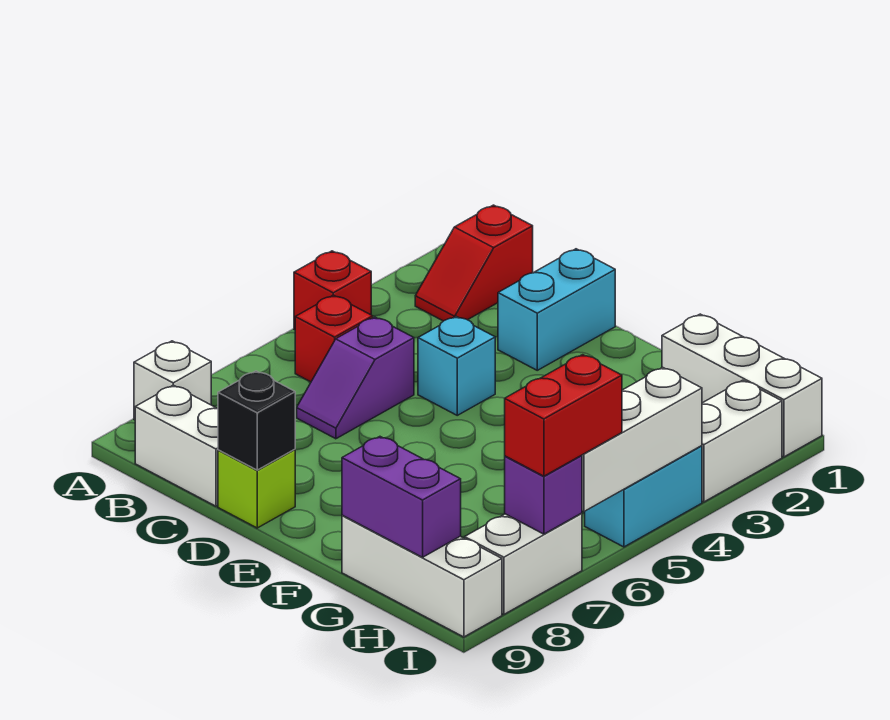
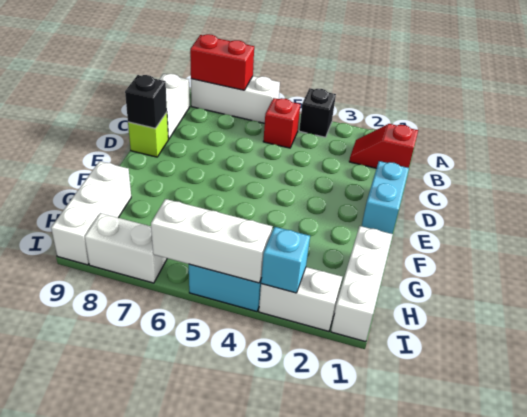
red brick A4 level 1 -> black brick A4 level 1
white brick A8 level 1 -> white brick A6:A8 level 1
purple slope C5:C6 level 1 top 5 -> none
cyan brick D1:D2 level 1 -> cyan brick D1:E1 level 1
cyan brick D4 level 1 -> cyan brick I3 level 2
purple brick G9:H9 level 2 -> none
red brick I6:I7 level 3 -> red brick A7:A8 level 2
purple brick I7 level 2 -> none

